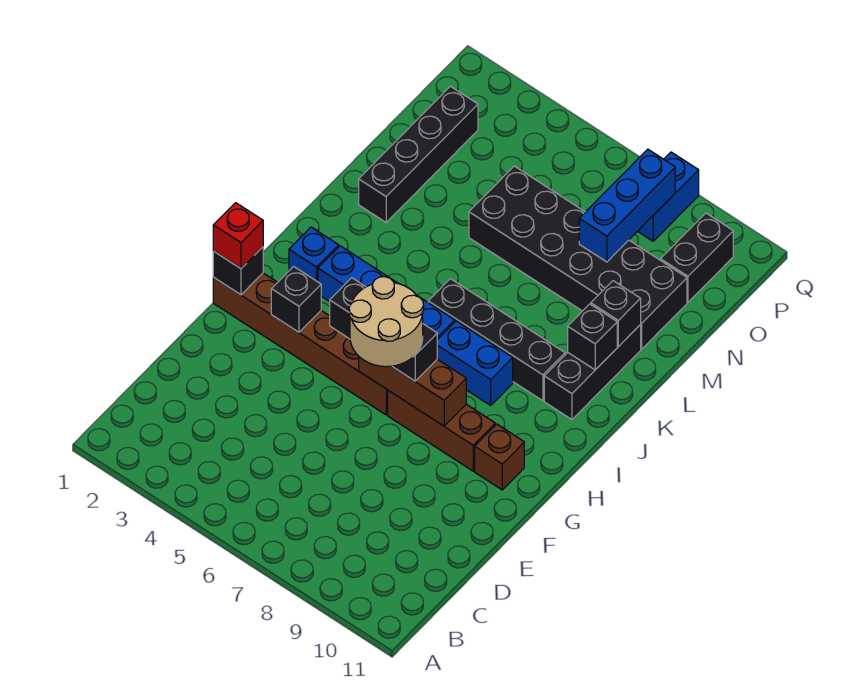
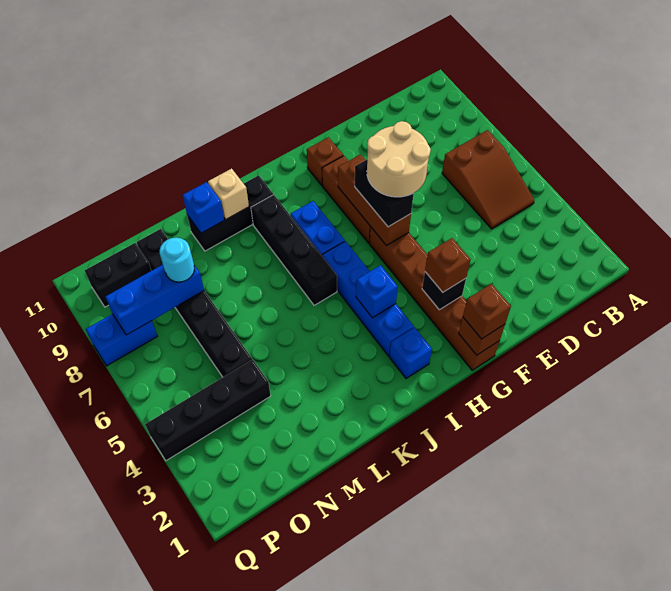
none -> brown slope B5:C7 level 1 top 7
black brick G1 level 2 -> brown brick G1 level 2
red brick G1 level 3 -> brown brick G1 level 3
none -> brown brick G3 level 3
black brick G5:G7 level 3 -> black brick G6:G7 level 3
none -> blue brick I4 level 2
black brick K10 level 2 -> tan brick K10 level 2
black brick L2:O2 level 1 -> black brick N4:Q4 level 1
black brick L10 level 2 -> blue brick L10 level 2
black brick M5:N10 level 1 -> black brick N5:N10 level 1
none -> cyan round brick N8 level 3

